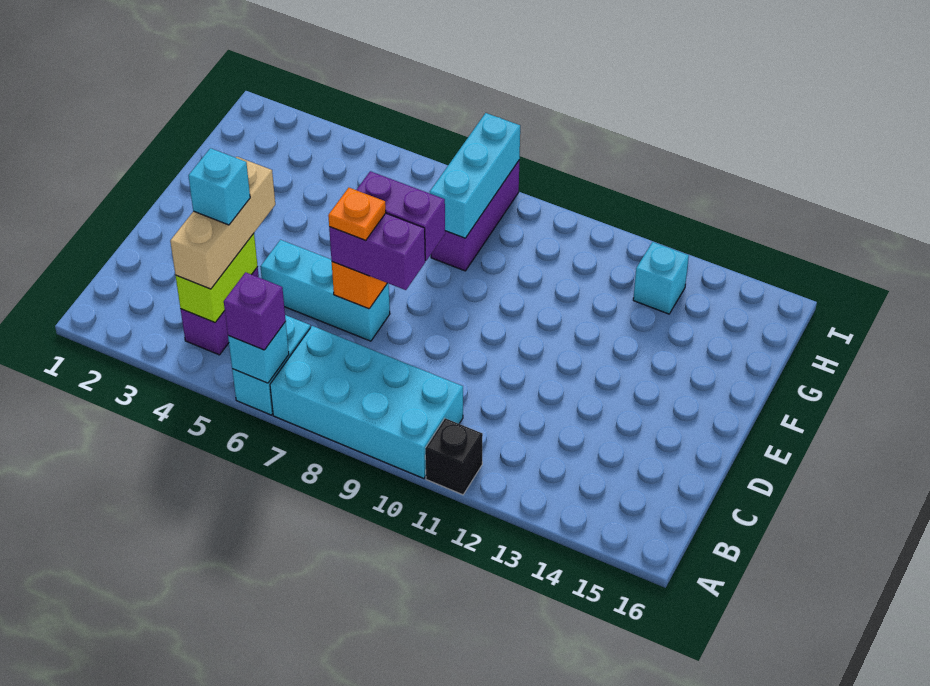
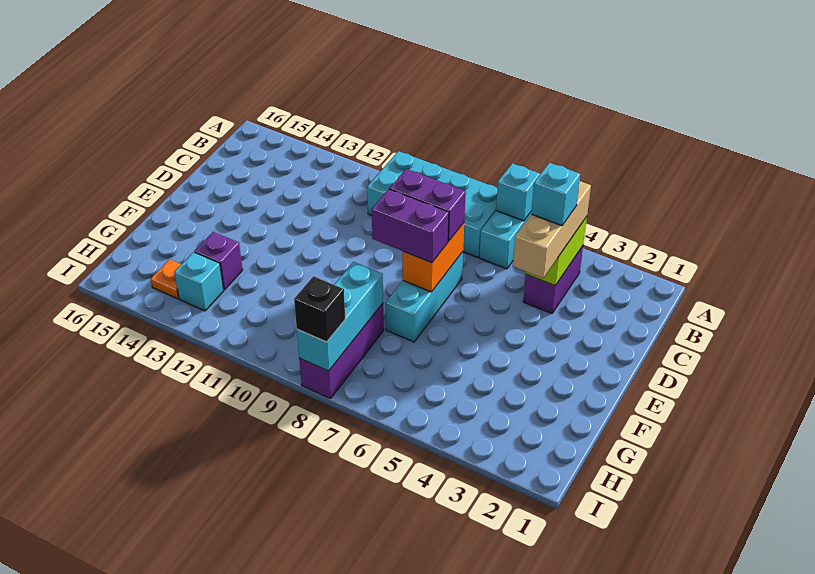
purple brick A6 level 3 -> purple brick G13 level 1
black brick A11 level 1 -> black brick I8 level 3
cyan brick D5:D7 level 1 -> cyan brick D7:F7 level 1
orange plate D7 level 4 -> orange plate H14 level 1

